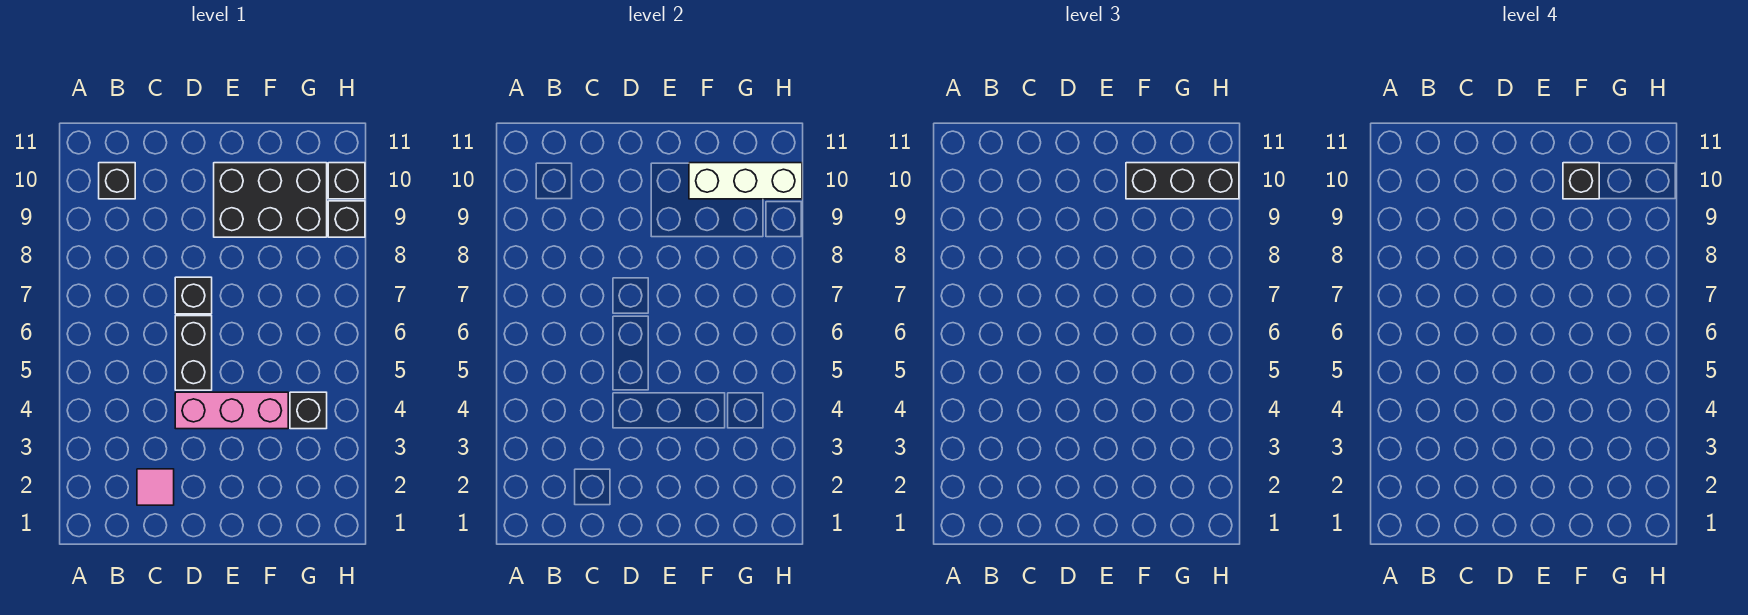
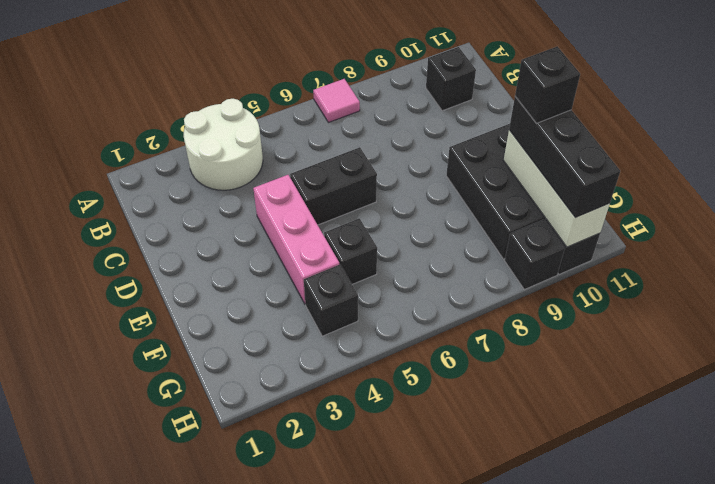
none -> white round brick A3:B4 level 1
pink tile C2 level 1 -> pink tile A7 level 1
black brick D7 level 1 -> black brick F5 level 1

